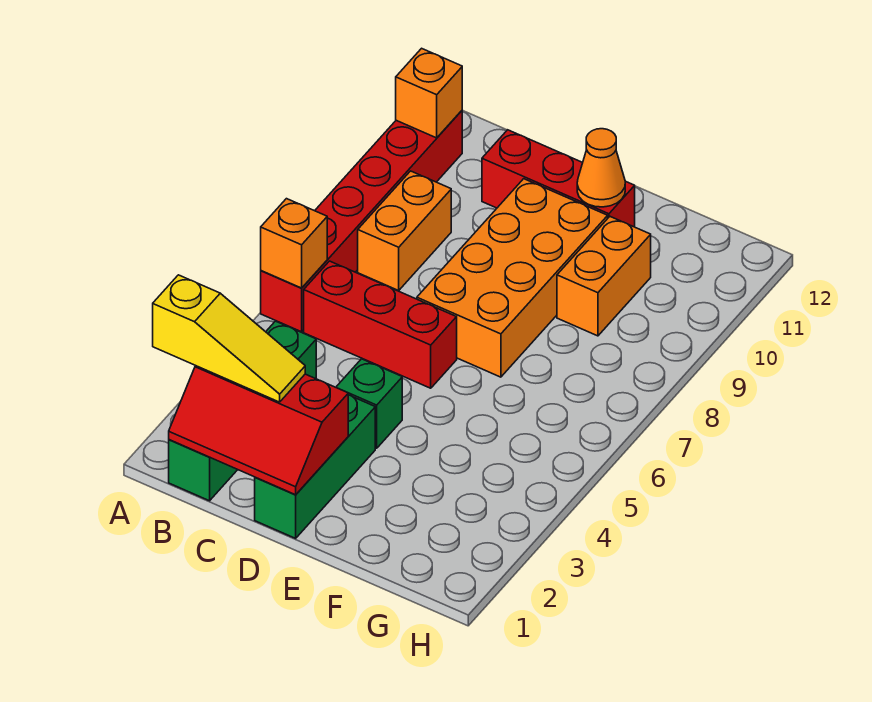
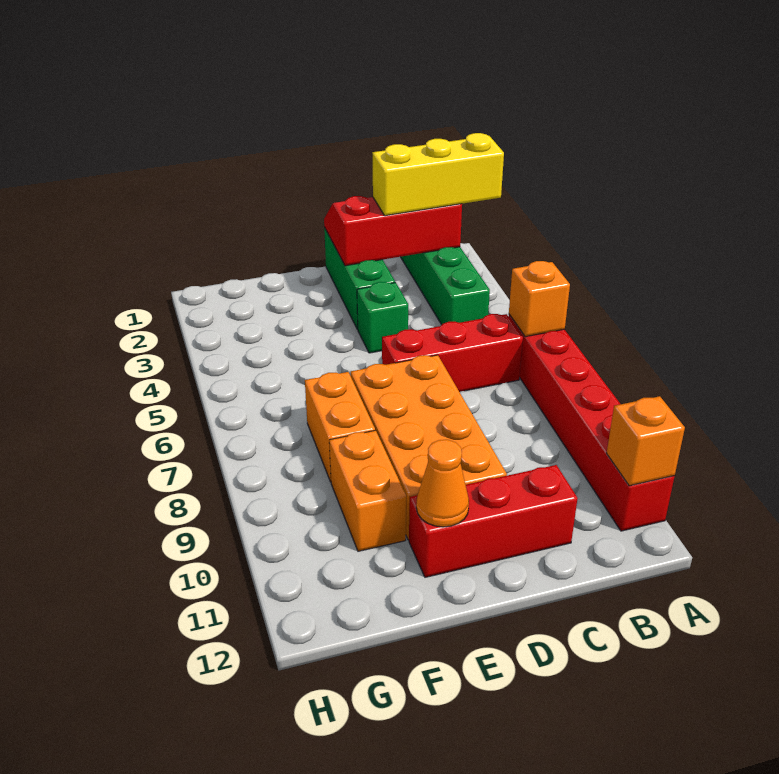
yellow slope A2:C2 level 3 top A -> yellow brick A2:C2 level 3
orange brick B8:B9 level 1 -> orange brick F7:F8 level 1

